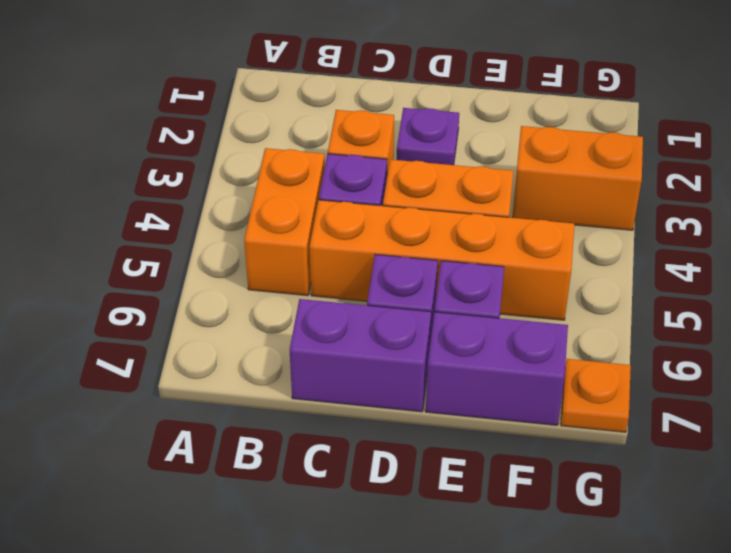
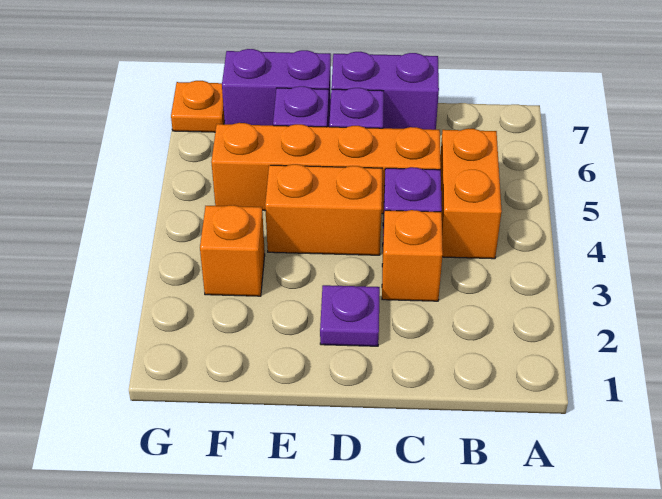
orange brick F3:G3 level 1 -> orange brick F3 level 1

